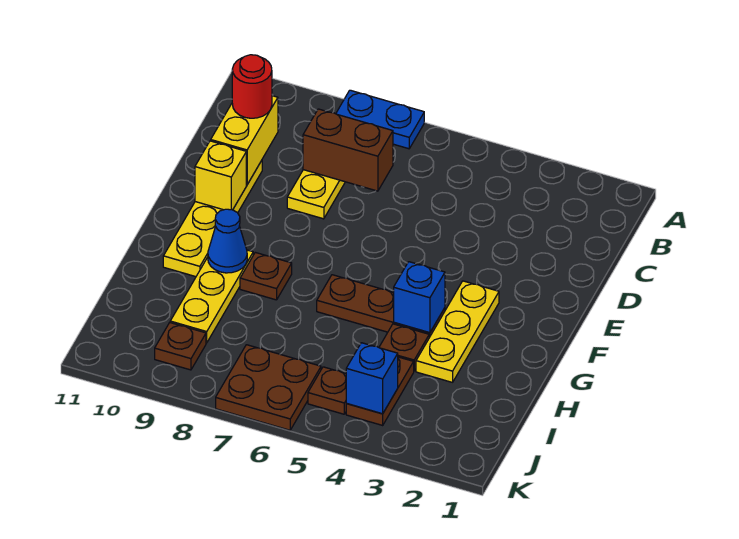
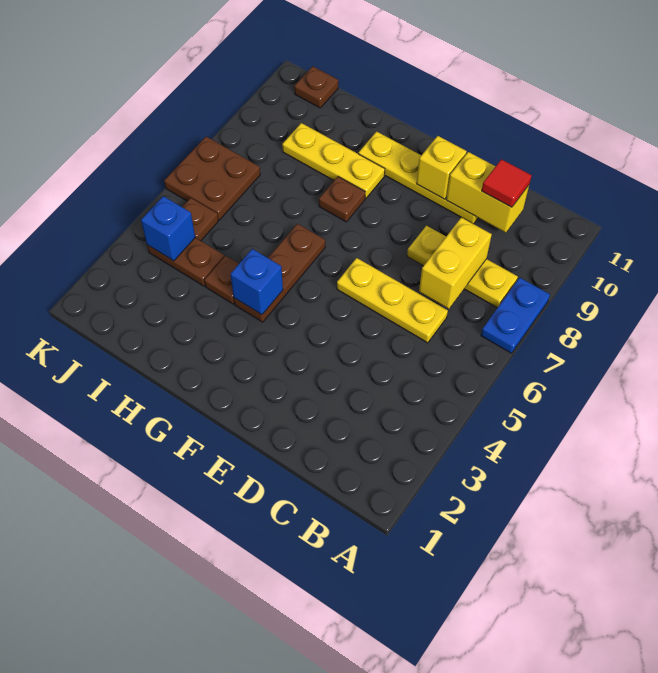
brown brick C7:C8 level 2 -> yellow brick C7:C8 level 2
red round brick C10 level 3 -> red tile C10 level 3
yellow plate F3:H3 level 1 -> yellow plate C6:E6 level 1
blue cone G9 level 2 -> none
brown plate J9 level 1 -> brown plate J11 level 1

